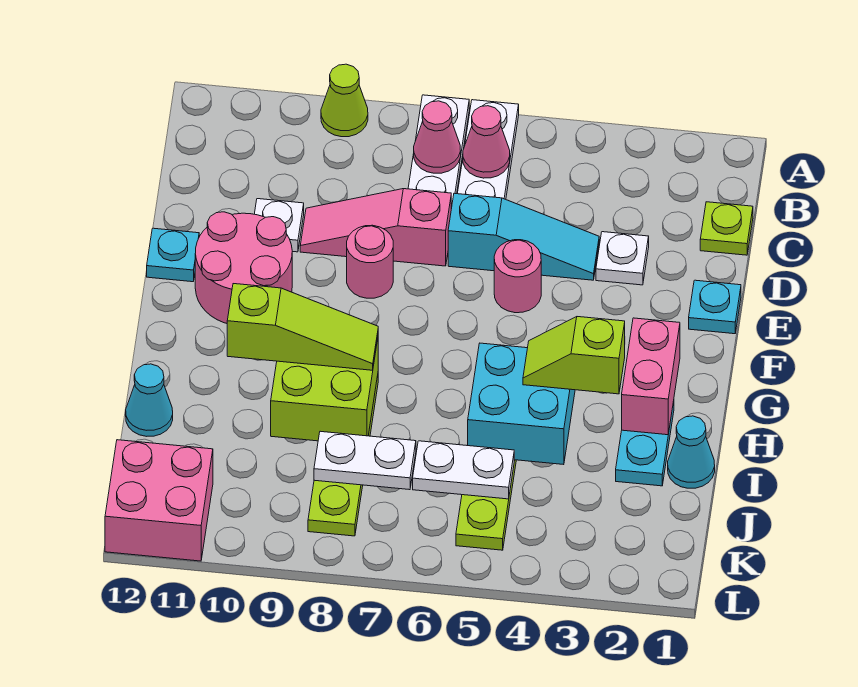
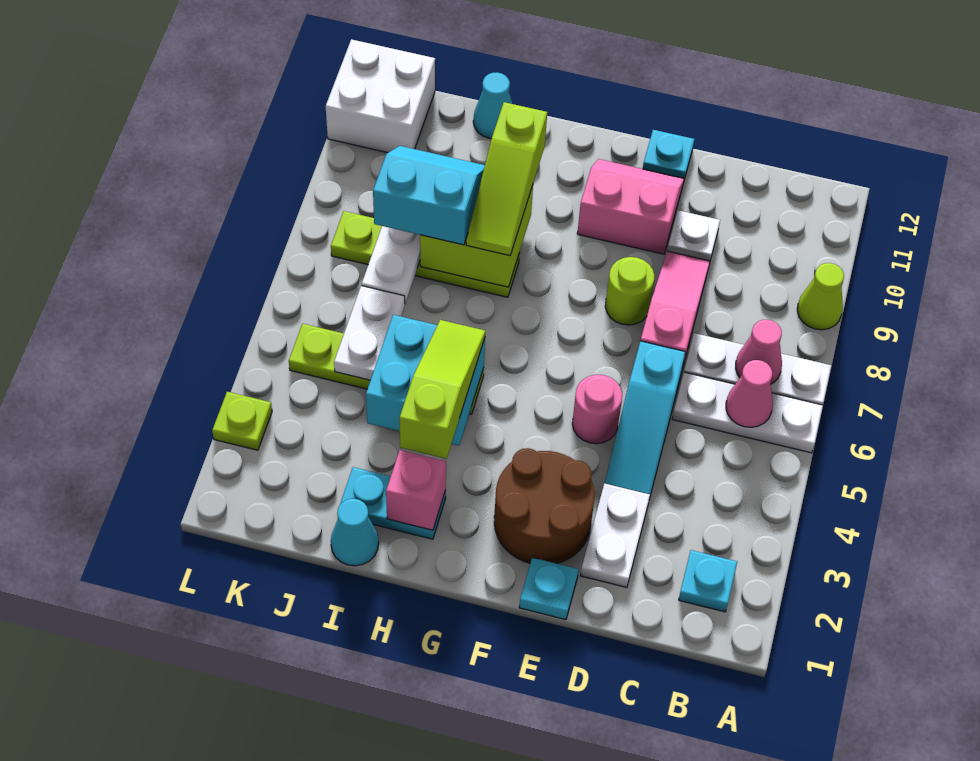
none -> cyan plate B2 level 1
lime plate C1 level 1 -> lime plate L3 level 1
white plate D3 level 1 -> white plate D2:D3 level 1
none -> brown round brick E2:F3 level 1
pink round brick E8 level 1 -> lime round brick E8 level 1
pink round brick E10:F11 level 1 -> pink slope E10:F11 level 1 top 10
pink brick G2:H2 level 2 -> pink brick H2 level 2
lime slope H3:H4 level 3 top 3 -> lime slope H3:H5 level 3 top 3
none -> cyan slope I8:J9 level 3 top 8
pink brick K11:L12 level 1 -> white brick K11:L12 level 1

